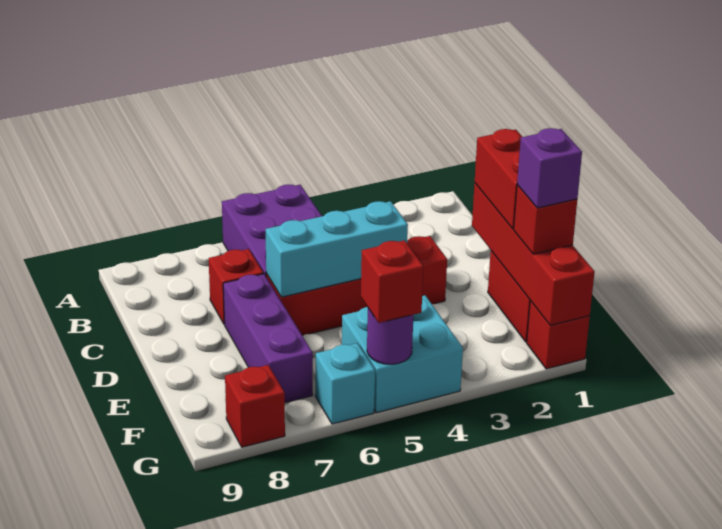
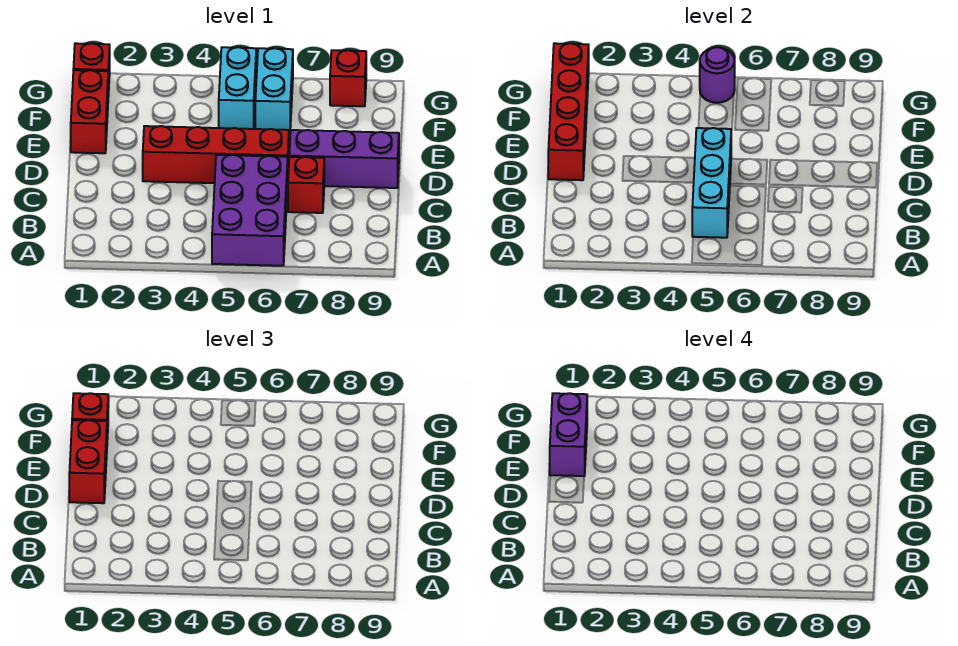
cyan brick D4:D6 level 2 -> cyan brick B5:D5 level 2
purple brick D7:F7 level 1 -> purple brick D7:D9 level 1
purple brick F1 level 4 -> purple brick E1:F1 level 4
cyan brick F4:G5 level 1 -> cyan brick F5:G5 level 1
red brick G5 level 3 -> none
cyan brick G6 level 1 -> cyan brick F6:G6 level 1

